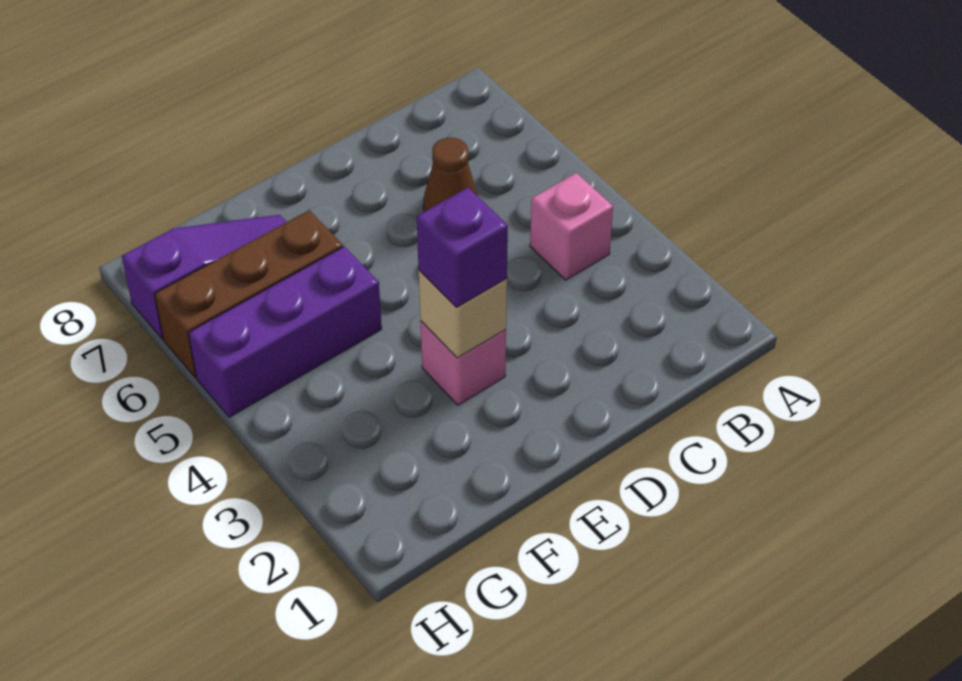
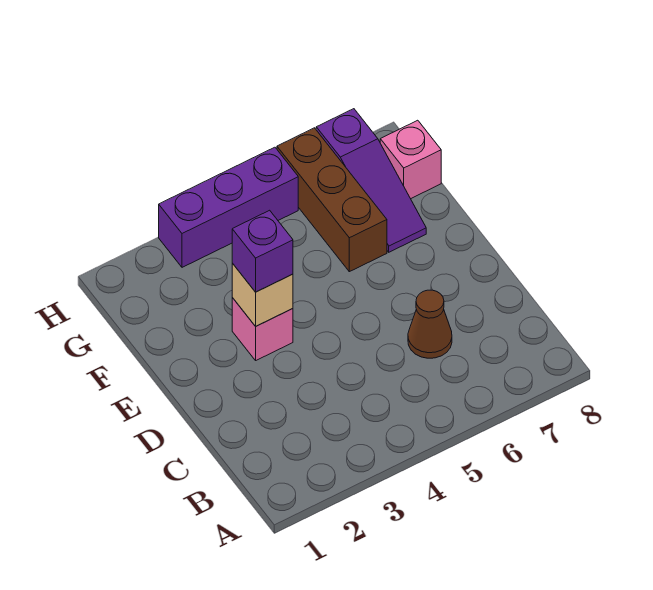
pink brick B4 level 1 -> pink brick G8 level 1
purple brick F5:H5 level 1 -> purple brick H3:H5 level 1

